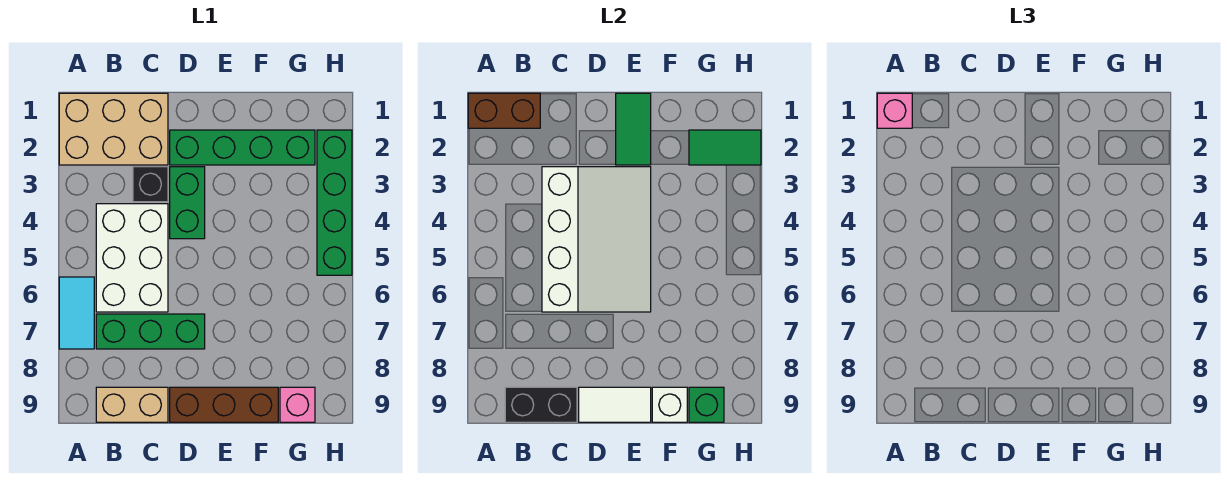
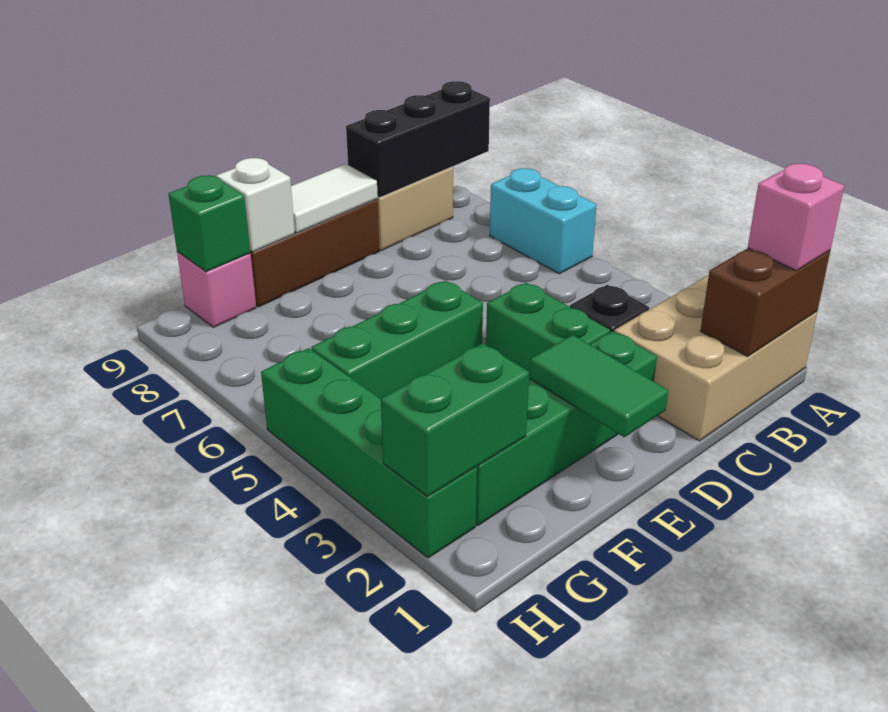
cyan tile A6:A7 level 1 -> cyan brick A6:A7 level 1
white brick B4:C6 level 1 -> none
green brick B7:D7 level 1 -> green brick E5:G5 level 1
black brick B9:C9 level 2 -> black brick A9:C9 level 2
white slope C3:E6 level 2 top C -> none
green tile G2:H2 level 2 -> green brick G2:H2 level 2

